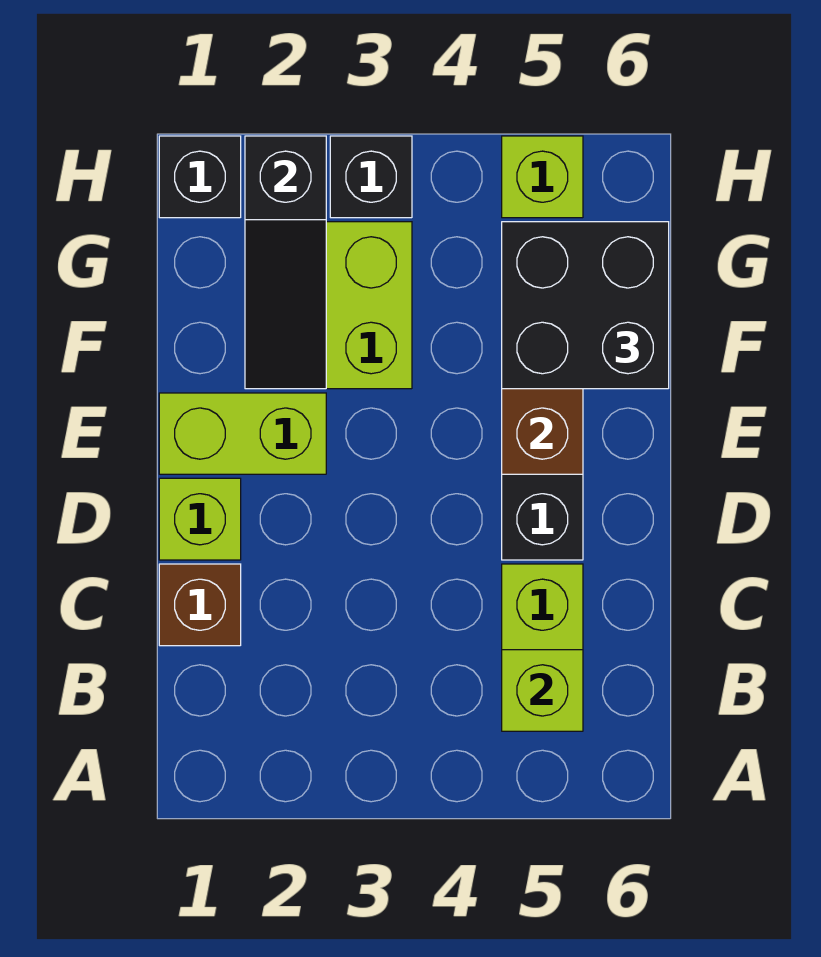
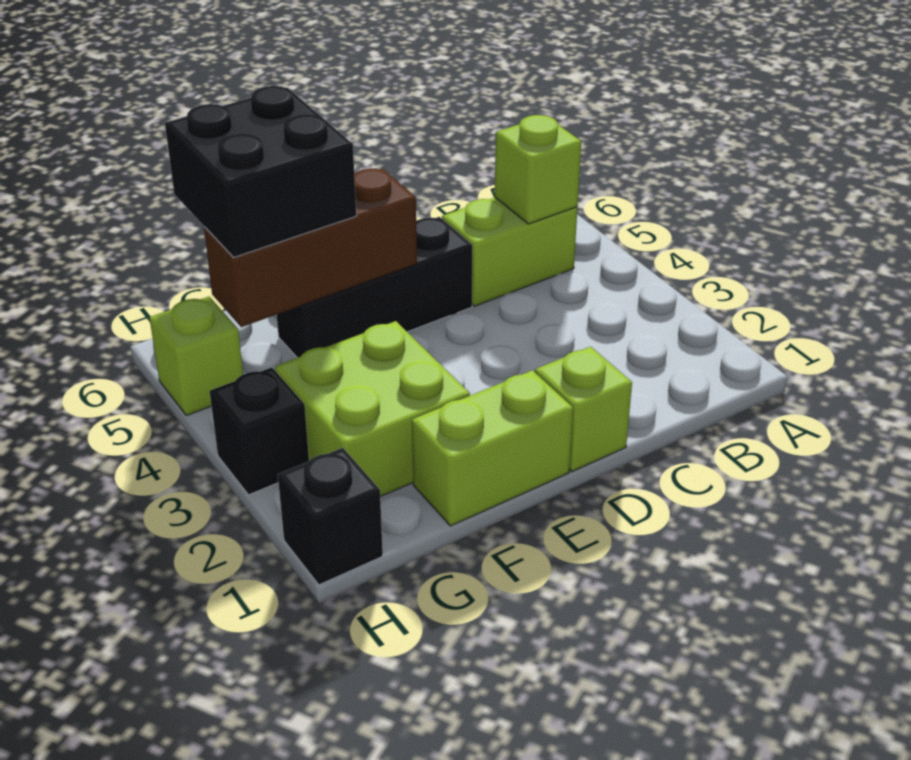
brown brick C1 level 1 -> none
lime brick E1:E2 level 1 -> lime brick E1:F1 level 1
black slope F2:H2 level 2 top H -> none

